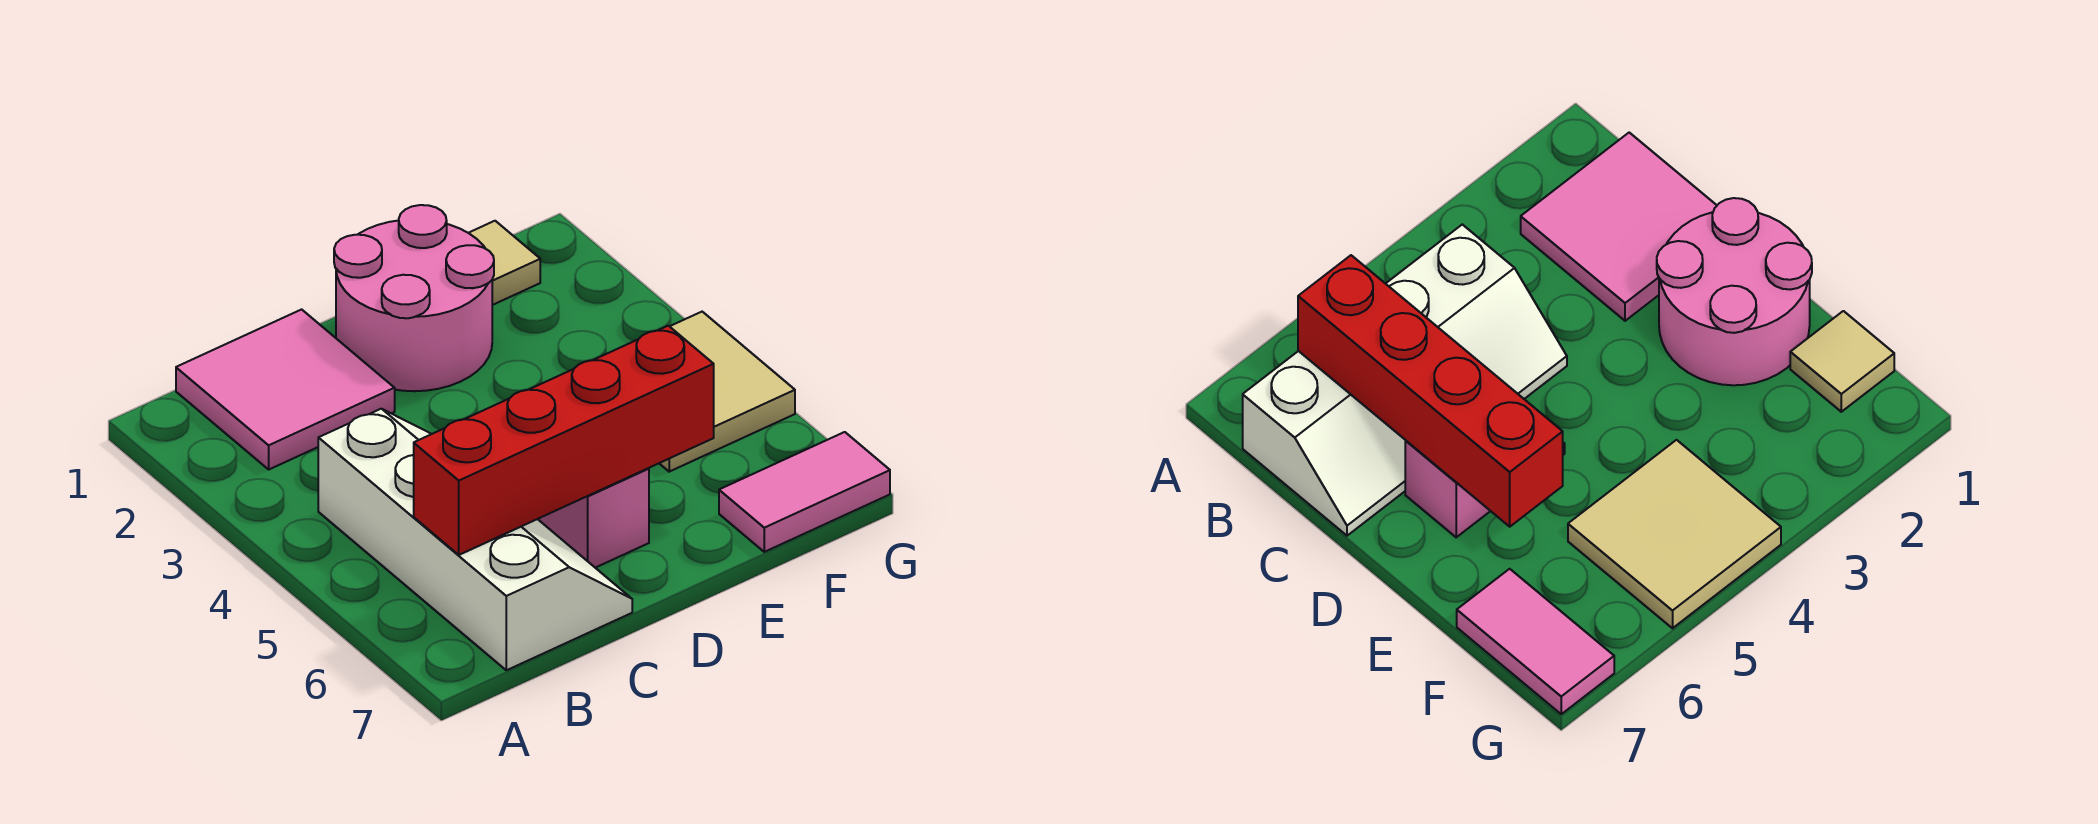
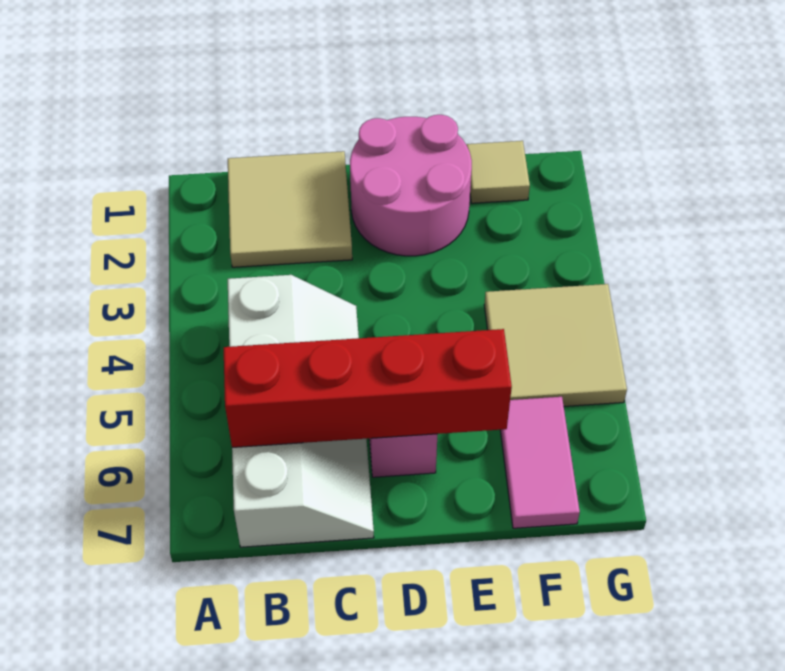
pink tile B1:C2 level 1 -> tan tile B1:C2 level 1
pink tile F7:G7 level 1 -> pink tile F6:F7 level 1

